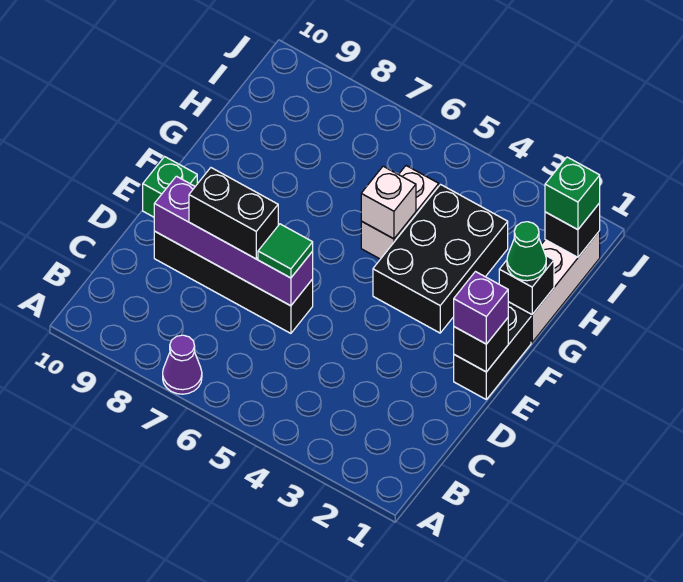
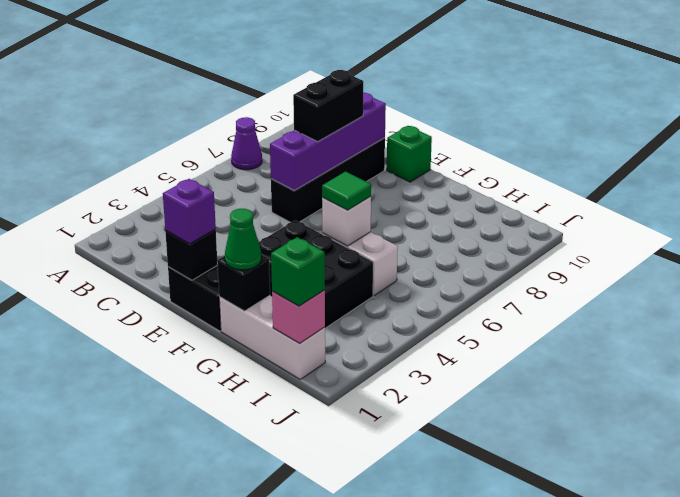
green tile D6 level 3 -> green tile G5 level 3
black brick I1 level 2 -> pink brick I1 level 2

